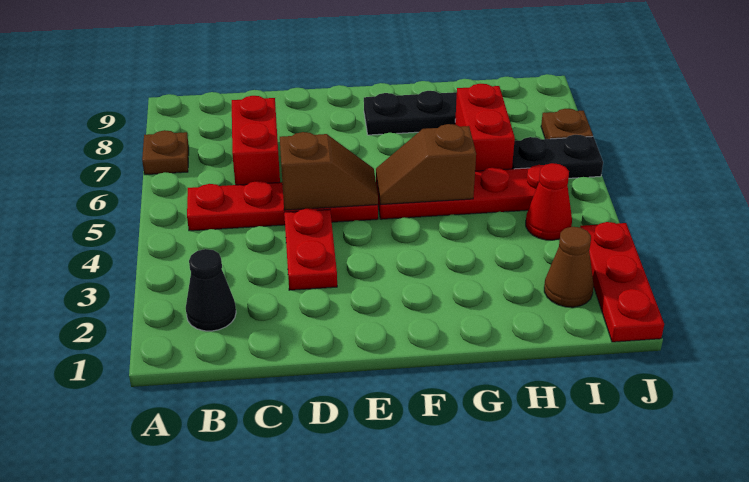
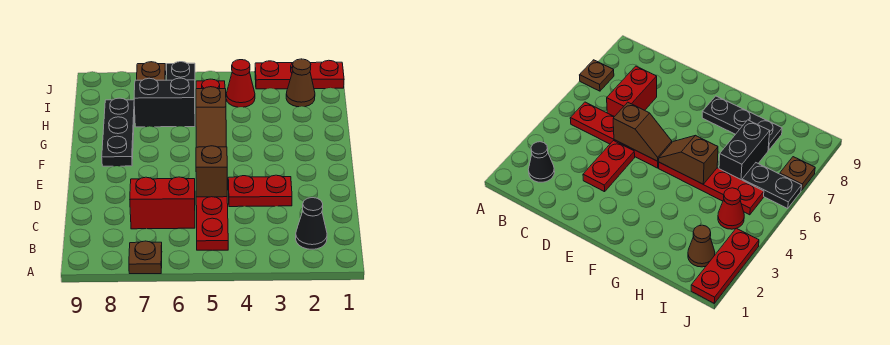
red brick H6:H7 level 1 -> black brick H6:H7 level 1

